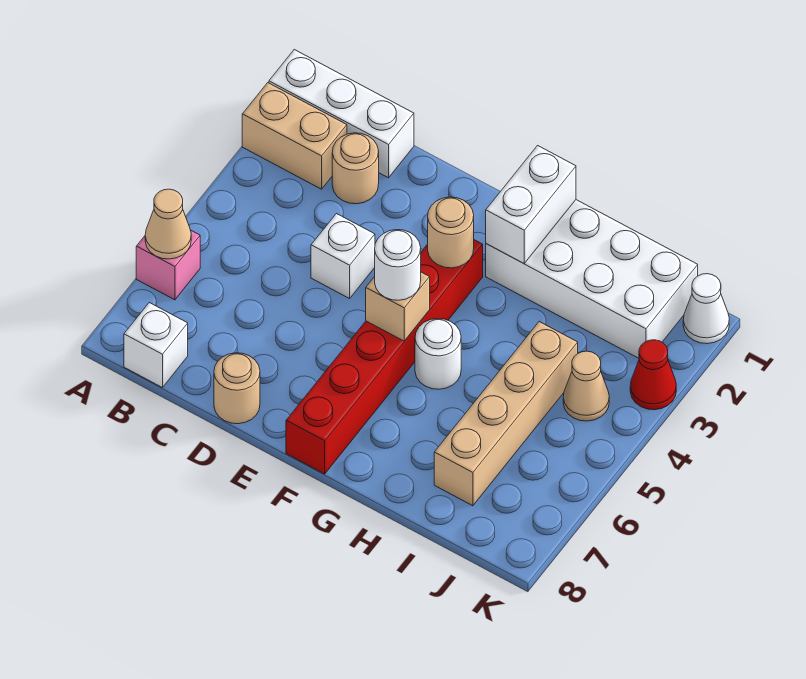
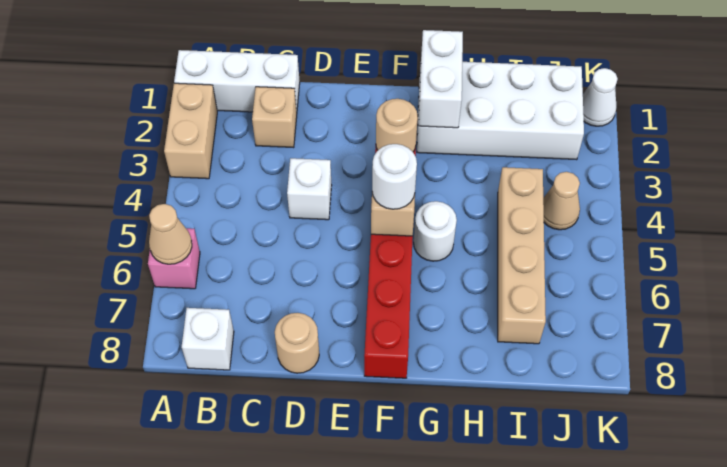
tan brick A2:B2 level 1 -> tan brick A2:A3 level 1
tan round brick C2 level 1 -> tan brick C2 level 1
red cone K3 level 1 -> none

